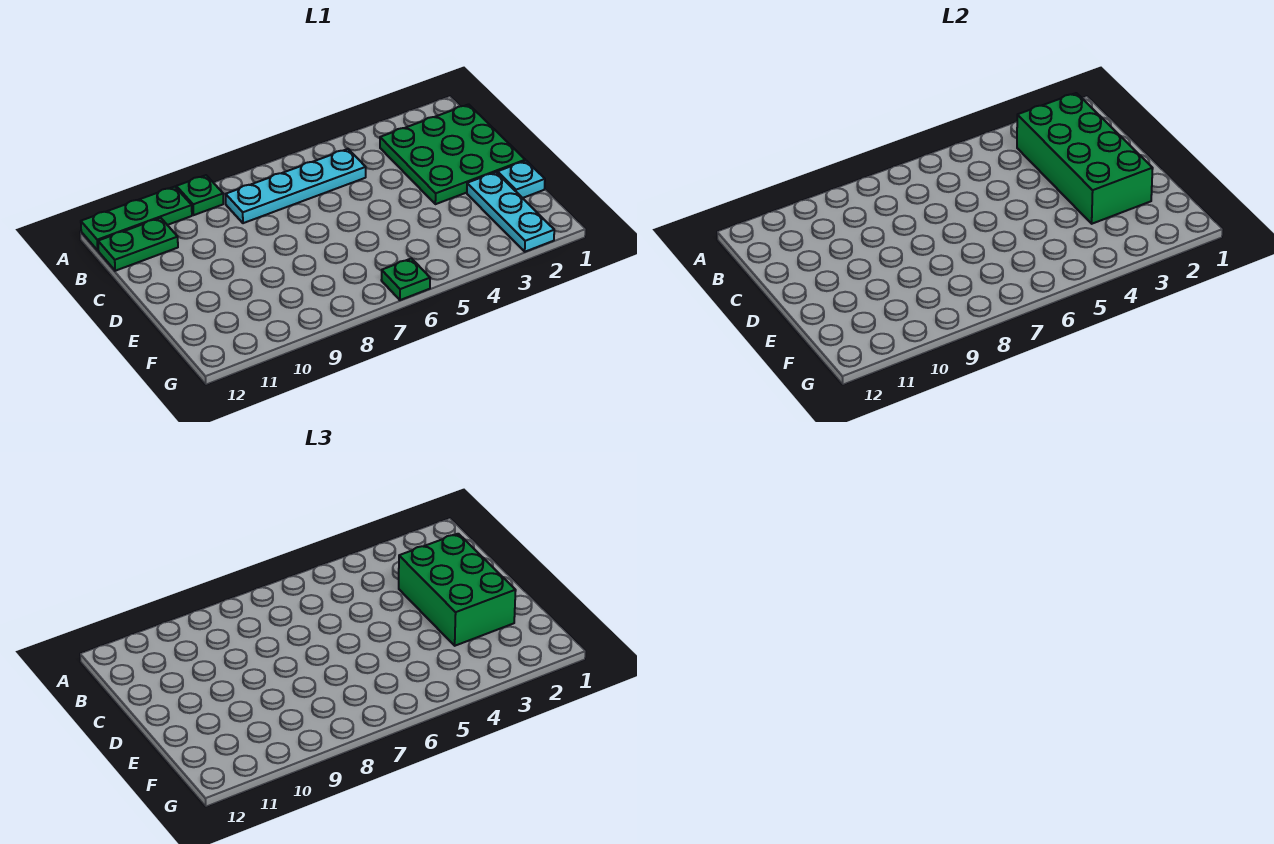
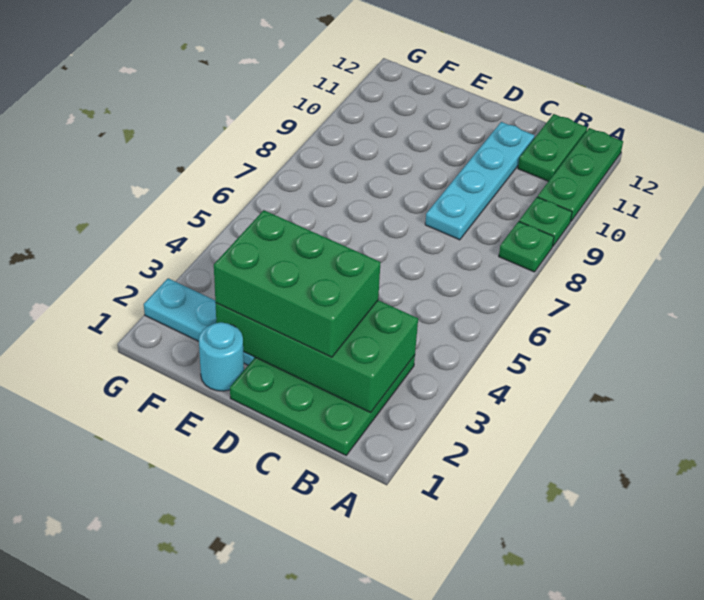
cyan plate B5:B8 level 1 -> cyan plate C8:C11 level 1
cyan plate E1 level 1 -> cyan round brick E1 level 1
green plate G6 level 1 -> green plate A8 level 1

